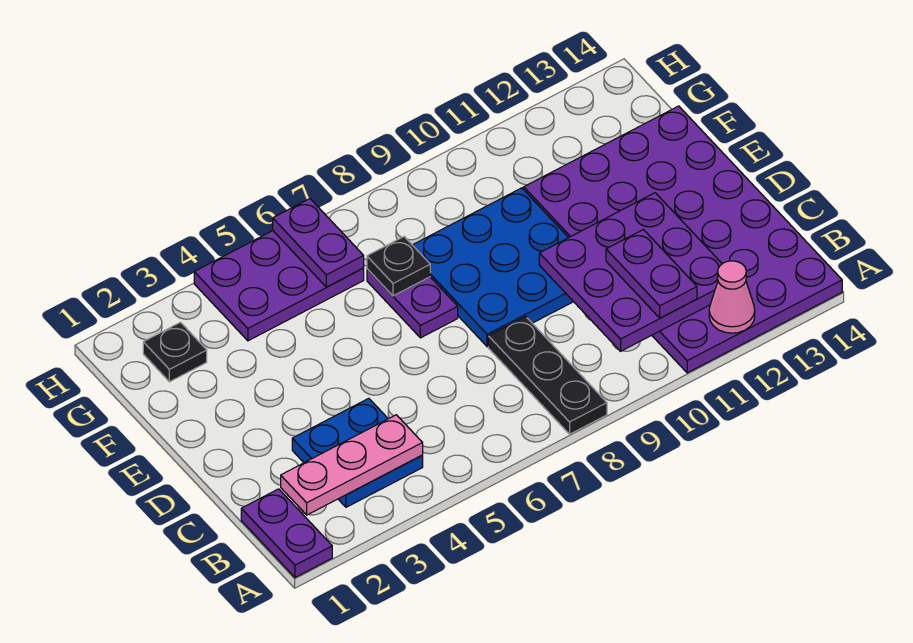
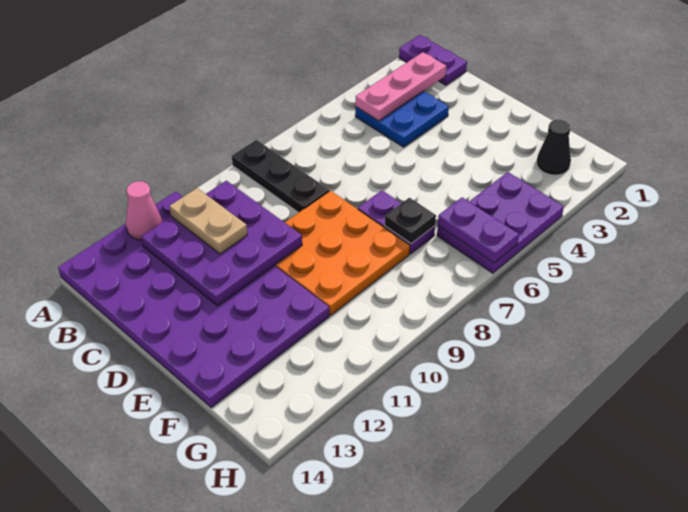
purple plate B11:C11 level 3 -> tan plate B11:C11 level 3
blue plate D8:F10 level 1 -> orange plate D8:F10 level 1
black plate G2 level 1 -> black cone G2 level 1

